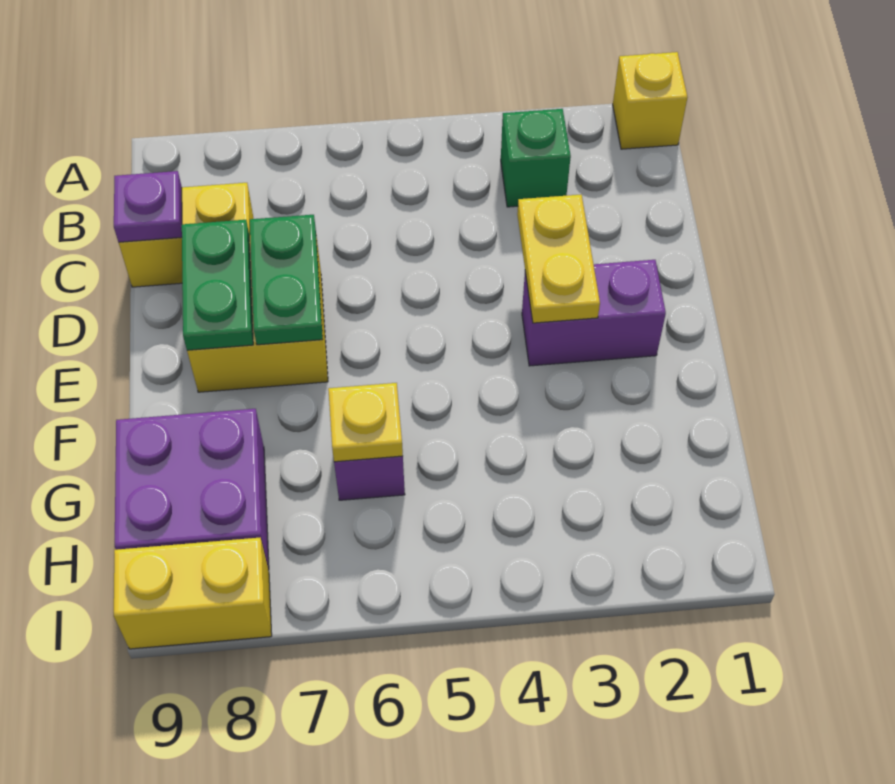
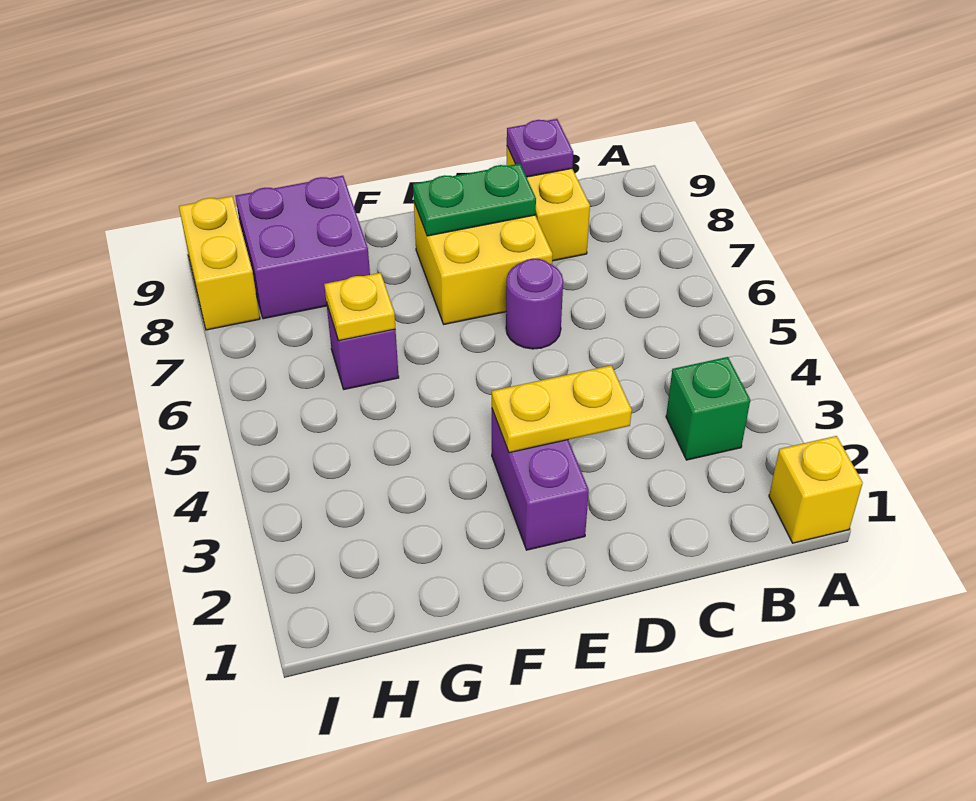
none -> purple round brick D6 level 1
green plate D7:E7 level 2 -> none

